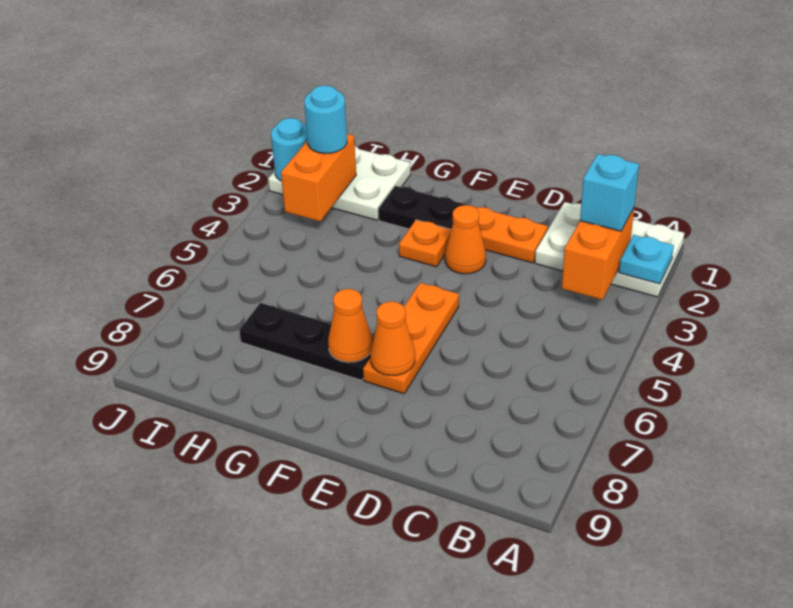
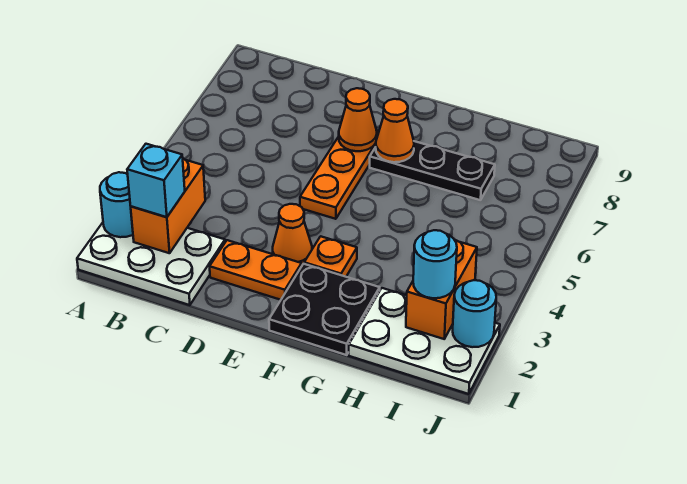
cyan plate A2 level 2 -> cyan round brick A2 level 2
black plate F2:G2 level 1 -> black plate F1:G2 level 1

